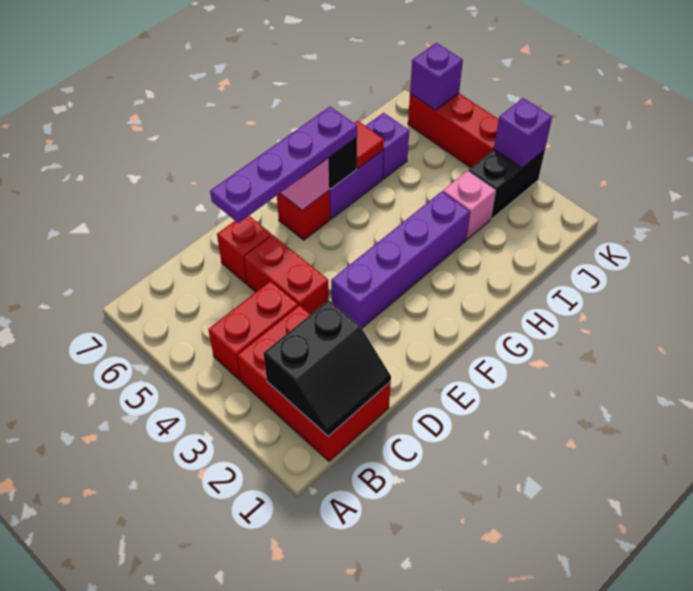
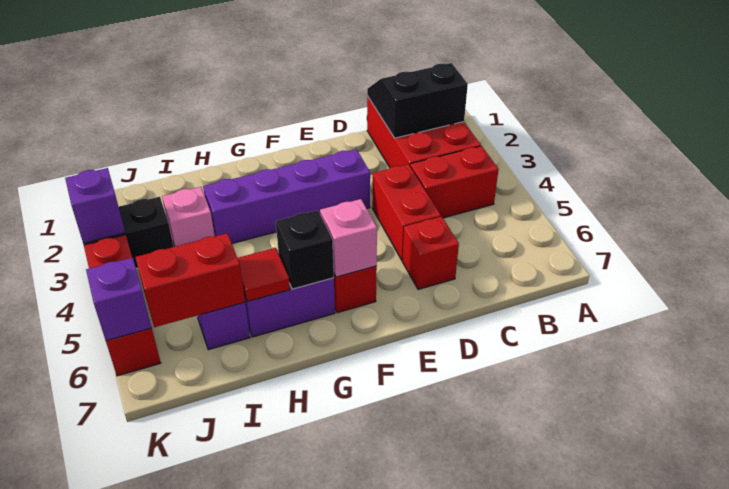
purple plate D6:G6 level 3 -> none
none -> red brick I6:J6 level 2

